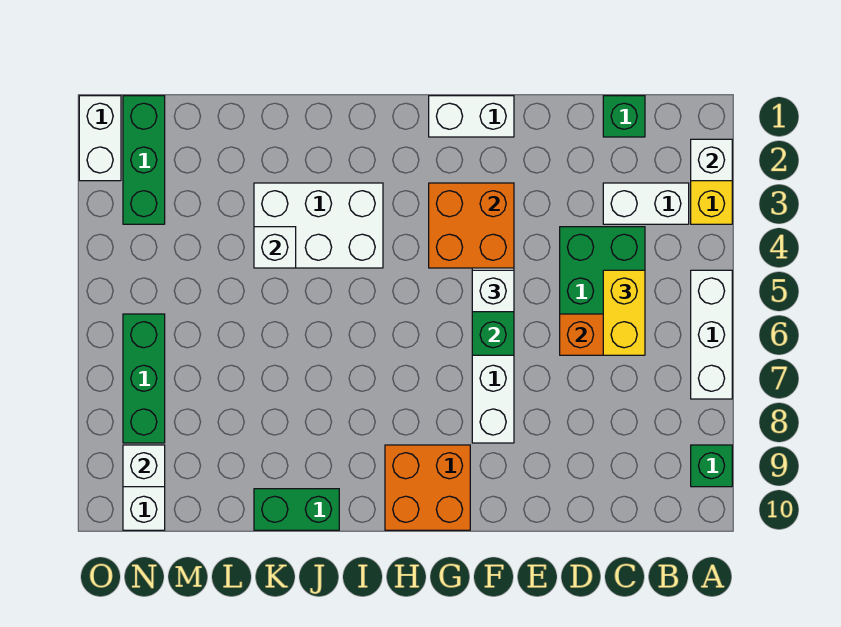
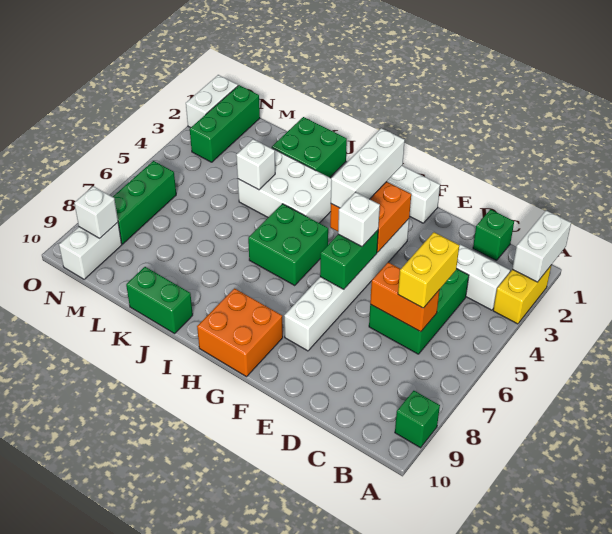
white brick A2 level 2 -> white brick A1:A2 level 2
white brick A5:A7 level 1 -> white brick G2:G4 level 3
none -> green brick H5:I6 level 1
none -> green brick J1:K2 level 1

